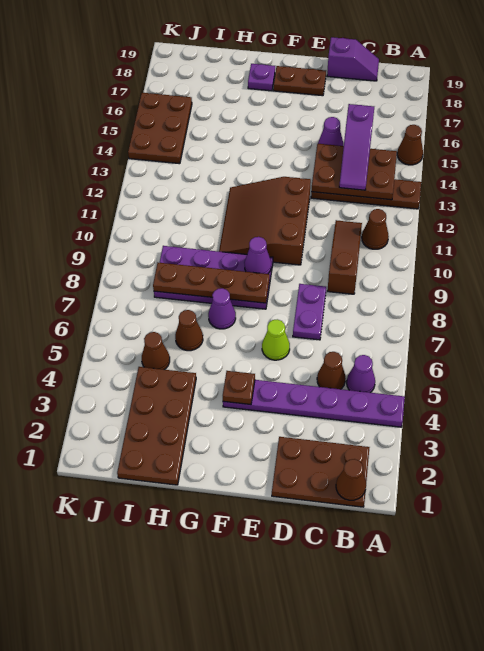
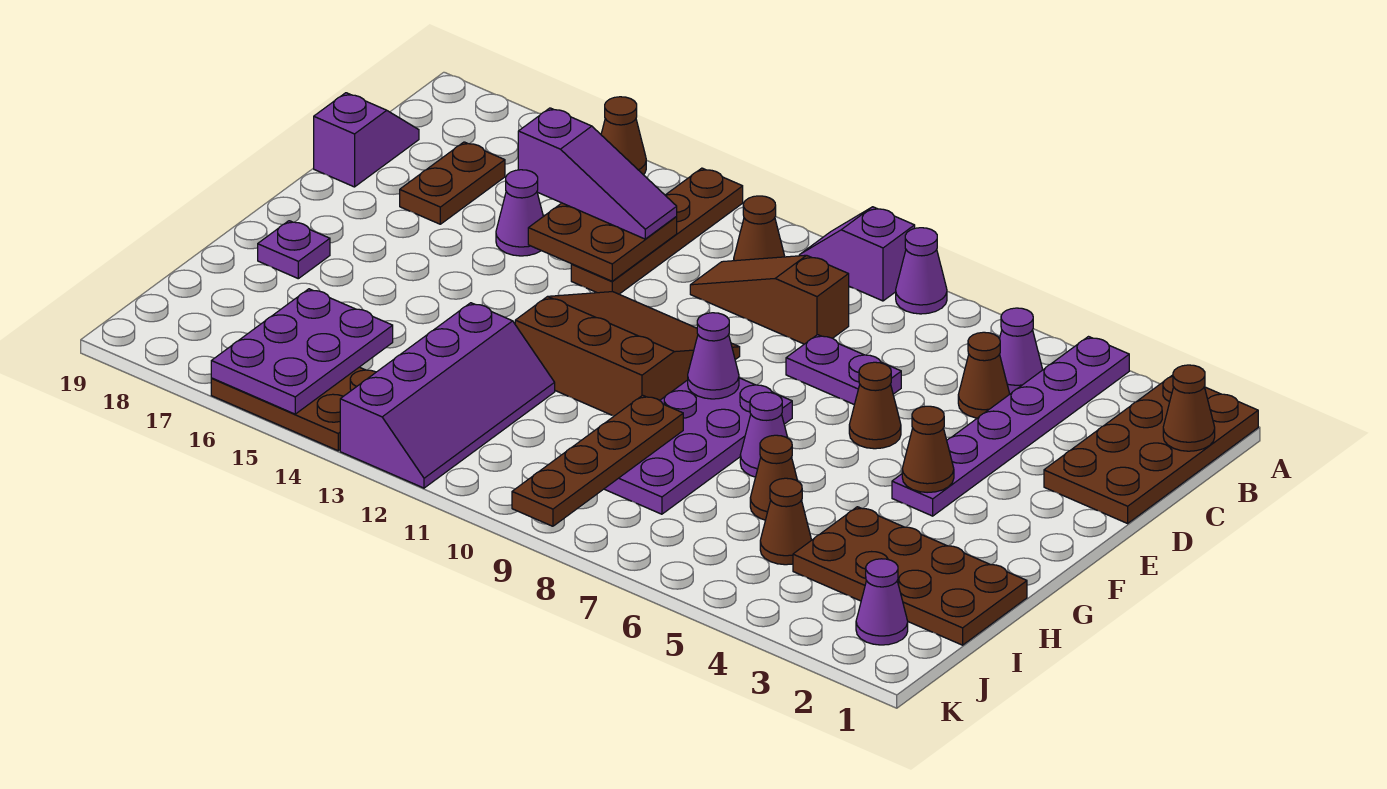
none -> purple cone A8 level 1
none -> purple slope A9:A10 level 1 top 9
brown plate B1:D2 level 1 -> brown plate A1:D2 level 1
brown plate B13:D14 level 2 -> brown plate C13:D14 level 2
lime cone E6 level 1 -> brown cone E6 level 1
brown slope E10:G12 level 1 top E -> brown slope E10:G12 level 1 top G
brown plate E18:F18 level 1 -> brown plate C17:D17 level 1
brown plate F4 level 2 -> brown cone F4 level 2
brown plate F8:I8 level 2 -> brown plate H9:K9 level 2
none -> purple slope H12:K13 level 1 top 13
none -> purple plate I15:K16 level 2
none -> purple cone J2 level 1

